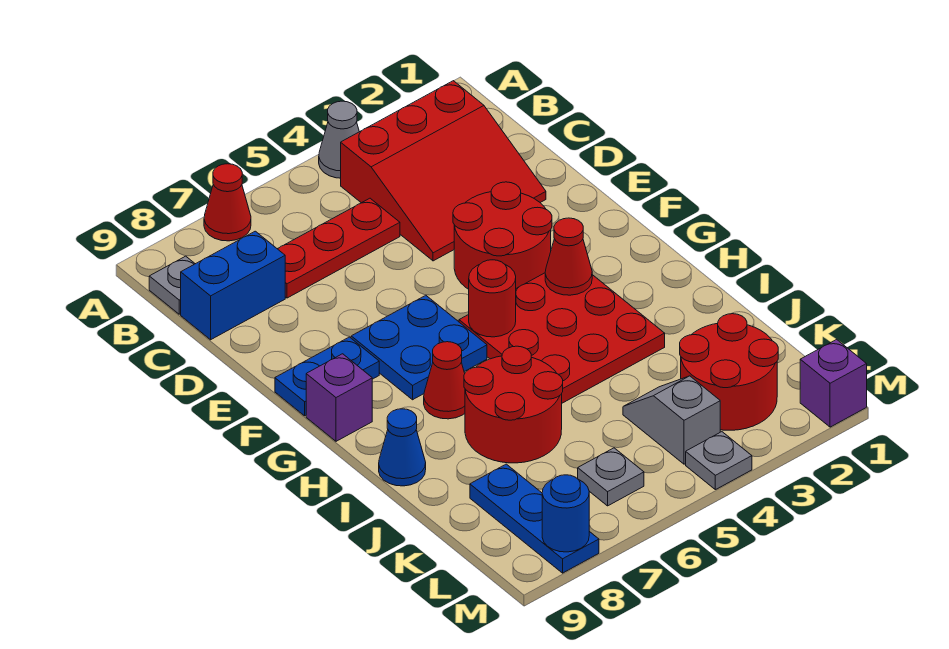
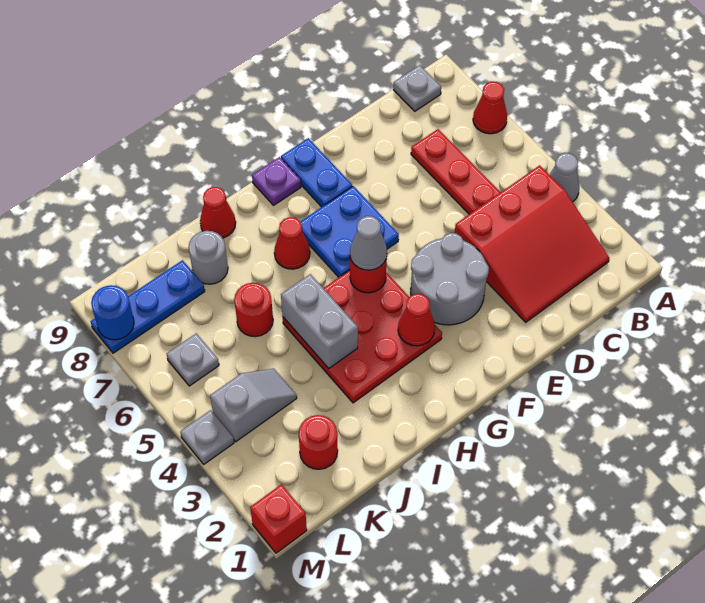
red slope B2:D4 level 1 top B -> red slope B2:D4 level 1 top 4
blue brick C8:C9 level 1 -> none
red round brick E3:F4 level 1 -> grey round brick E3:F4 level 1
none -> grey cone G5 level 3
purple brick G9 level 1 -> purple plate G9 level 1
none -> grey brick I4:I5 level 2
red round brick I6:J7 level 1 -> red round brick J6 level 1
blue cone I9 level 1 -> red cone I9 level 1
none -> grey round brick J8 level 1
red round brick K2:L3 level 1 -> red round brick K2 level 1
purple brick M1 level 1 -> red brick M1 level 1

